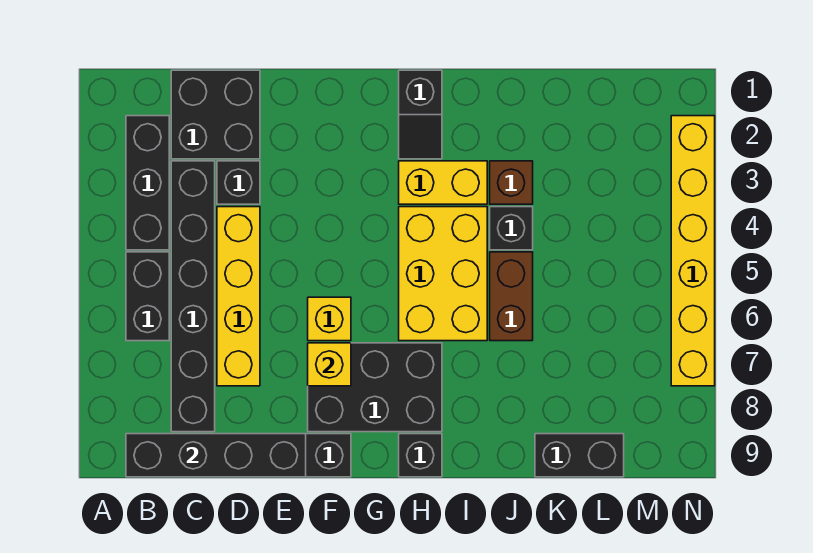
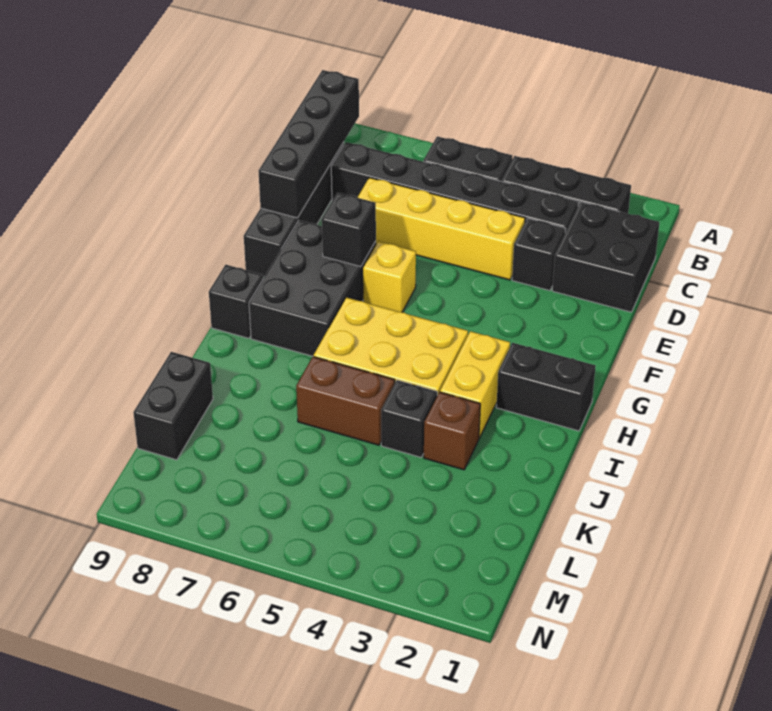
yellow brick F7 level 2 -> black brick F7 level 2
black slope H1:H2 level 1 top 1 -> black brick H1:H2 level 1
yellow brick N2:N7 level 1 -> none

